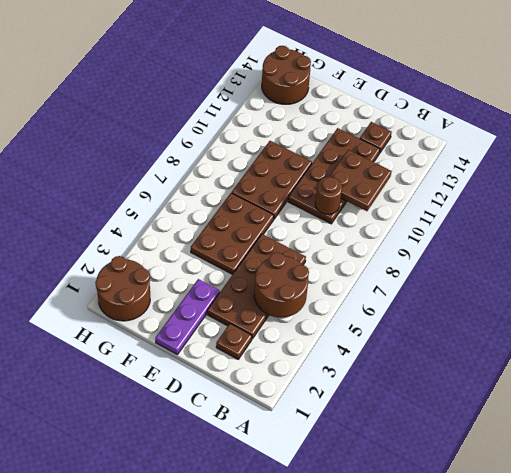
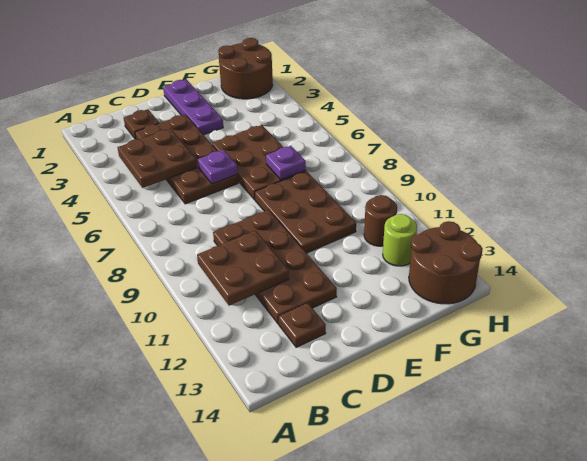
brown round brick B4:C5 level 2 -> brown plate B4:C5 level 2
brown round brick C9 level 2 -> brown round brick G11 level 1
none -> purple plate D6 level 2
none -> purple plate F7 level 2
none -> lime round brick G12 level 1

